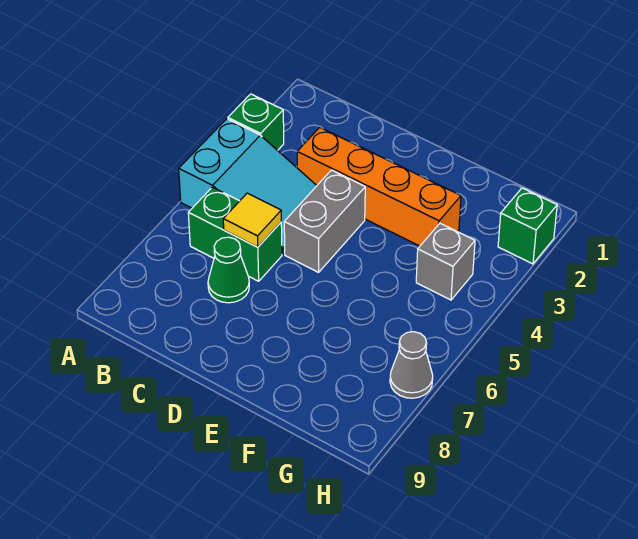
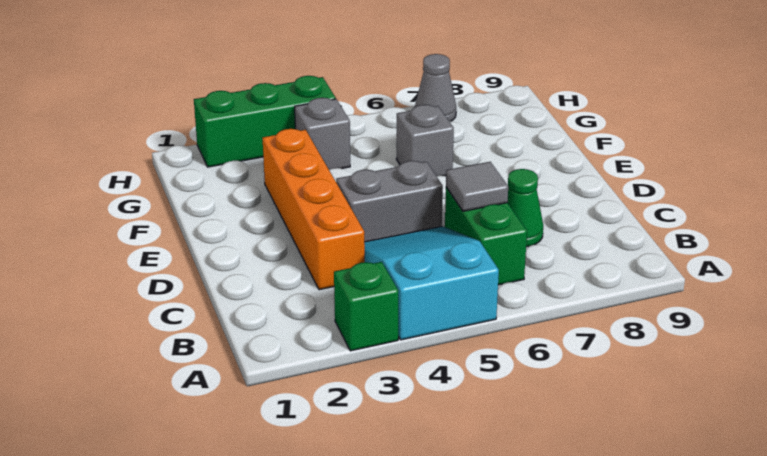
yellow tile C6 level 2 -> grey tile C6 level 2
none -> grey brick F6 level 1
green brick H2 level 1 -> green brick H2:H4 level 1

